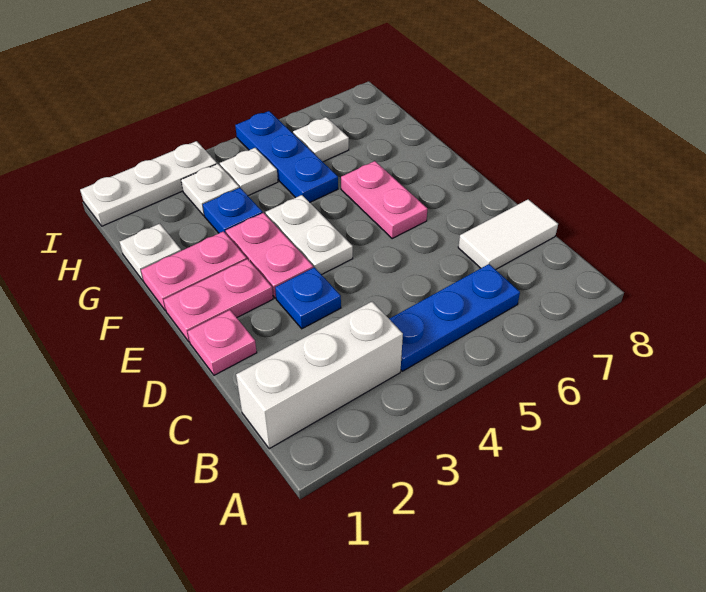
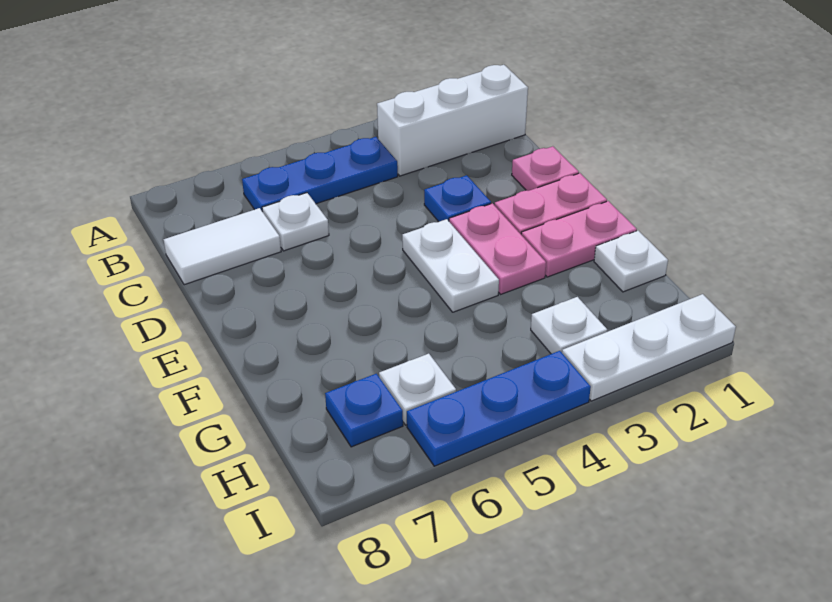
pink plate E6:F6 level 1 -> none
blue plate G3 level 1 -> blue plate H7 level 1
blue plate G5:I5 level 1 -> blue plate I4:I6 level 1
white plate H4 level 1 -> white plate C6 level 1

